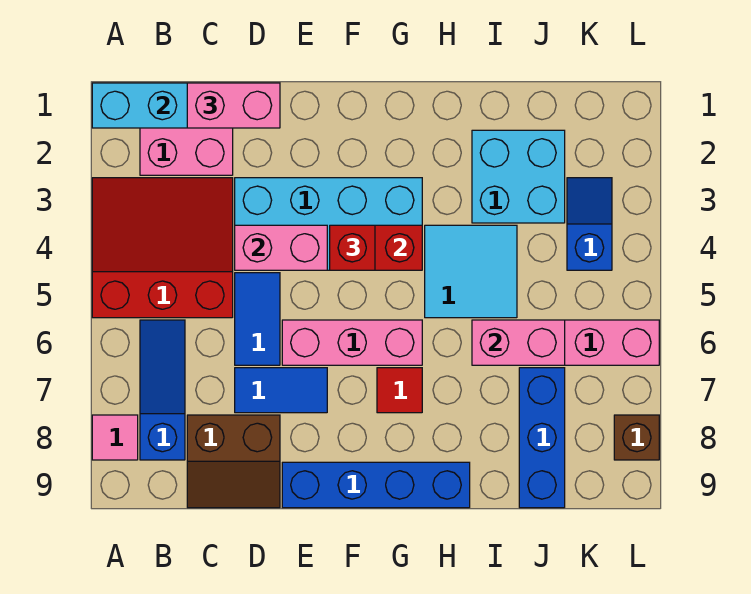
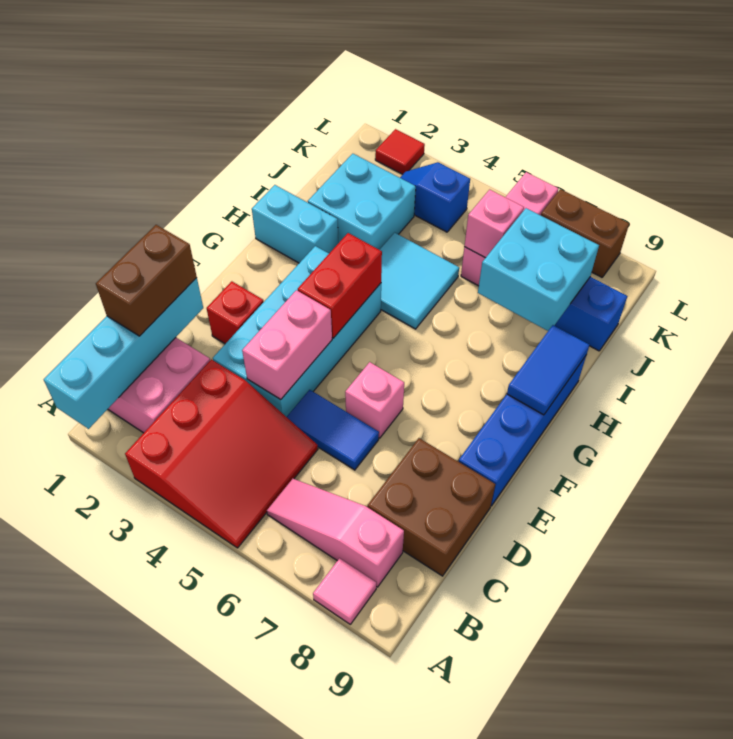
red slope A3:C5 level 1 top 5 -> red slope A3:C5 level 1 top 3
blue slope B6:B8 level 1 top 8 -> pink slope B6:B8 level 1 top 8
pink brick C1:D1 level 3 -> brown brick C1:D1 level 3
brown slope C8:D9 level 1 top 8 -> brown brick C8:D9 level 1
blue tile D7:E7 level 1 -> blue tile G9:H9 level 2
pink brick E6:G6 level 1 -> pink brick E6 level 1
red brick F4 level 3 -> red brick E2 level 1
red tile G7 level 1 -> red tile L2 level 1
none -> cyan brick H1:H2 level 1
pink brick I6:J6 level 2 -> pink brick J6 level 2
none -> cyan brick I7:J8 level 2
brown brick L8 level 1 -> brown brick L7:L8 level 1

